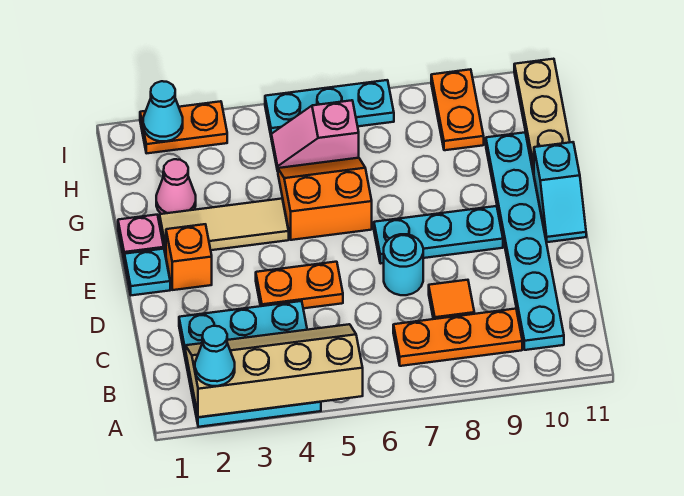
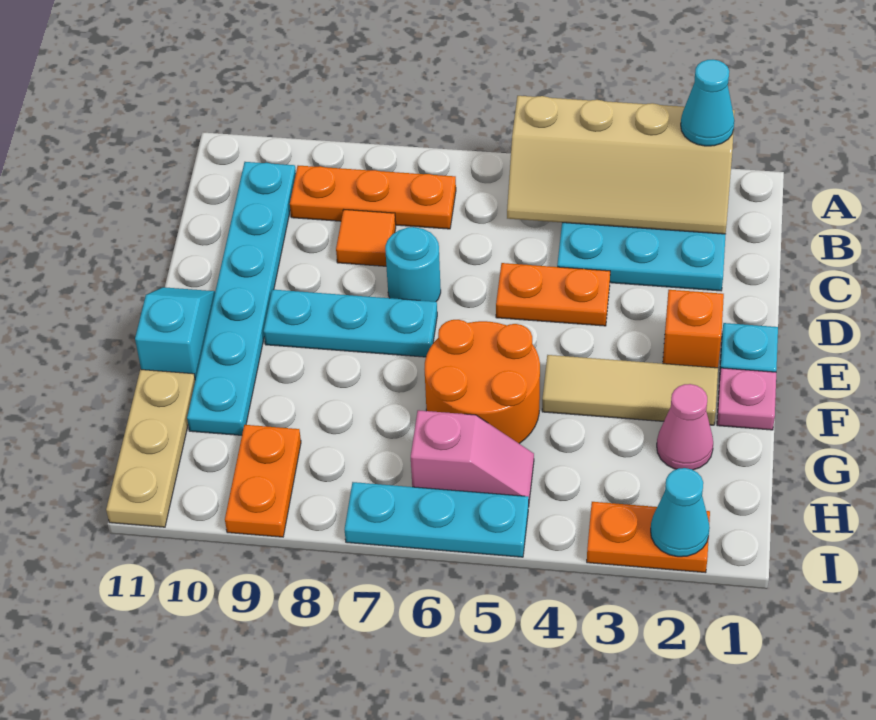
orange slope F5:G6 level 1 top F -> orange round brick F5:G6 level 1

